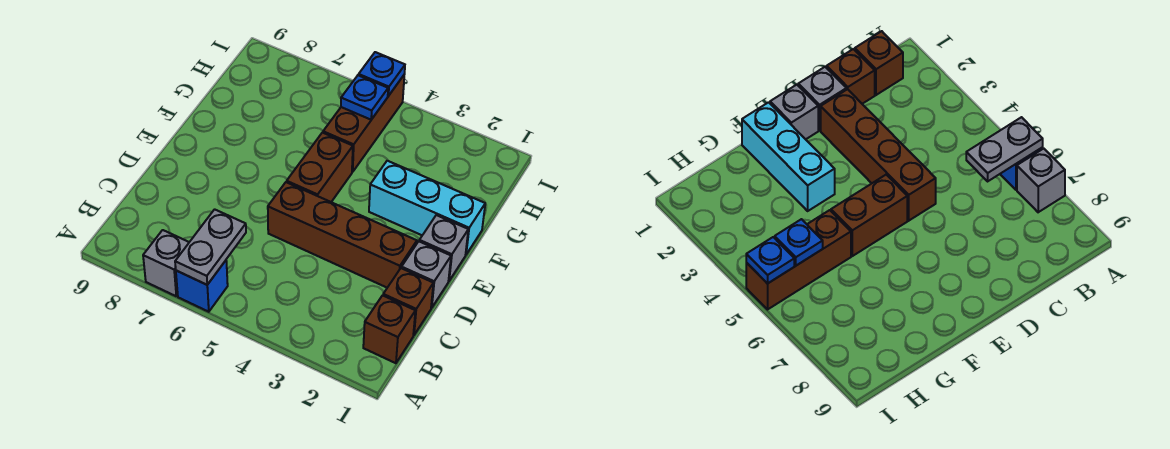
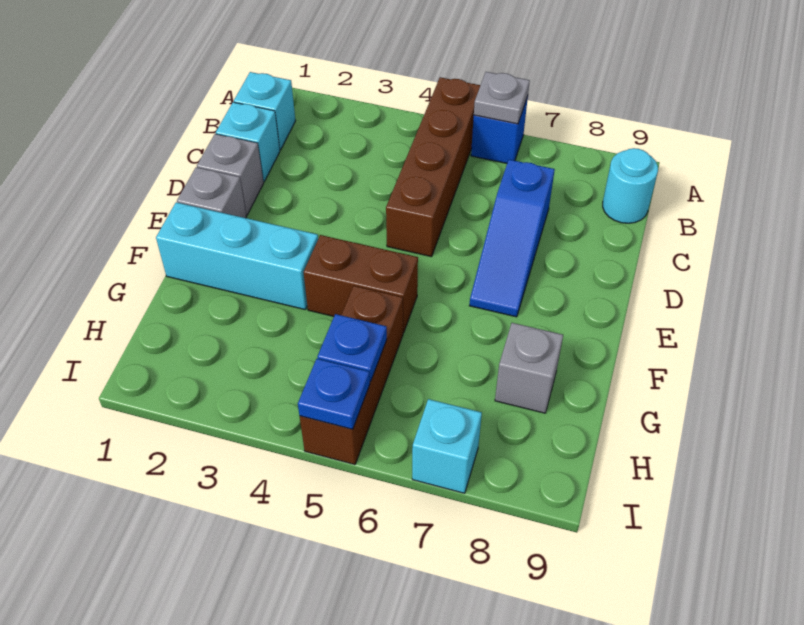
grey plate A6:B6 level 2 -> grey plate A6 level 2
grey brick A7 level 1 -> grey brick G8 level 1
brown brick B1 level 1 -> cyan brick B1 level 1
none -> cyan round brick B9 level 1
brown brick C1 level 1 -> cyan brick C1 level 1
none -> blue slope C7:E7 level 1 top C
brown brick D2:D5 level 1 -> brown brick A5:D5 level 1
brown brick E5:F5 level 1 -> brown brick F4:F5 level 1
none -> cyan brick I7 level 1

